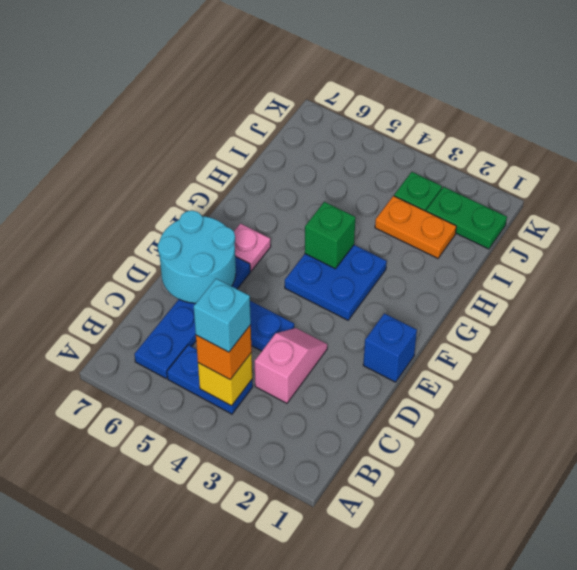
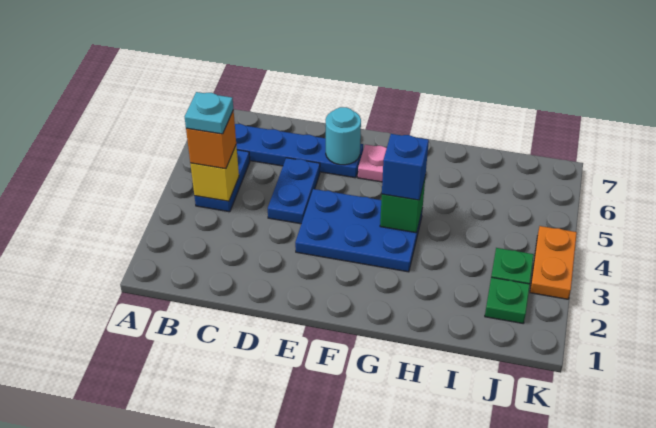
cyan brick B4 level 4 -> cyan plate B4 level 4
pink slope C3:D3 level 1 top C -> none
cyan round brick D6:E7 level 2 -> cyan round brick E6 level 2
blue brick E1 level 1 -> blue brick G4 level 3
blue plate F3:G4 level 1 -> blue plate E3:G4 level 1
orange plate I2:I3 level 1 -> orange plate K3:K4 level 1
green plate J1:J2 level 1 -> green plate J2 level 1

